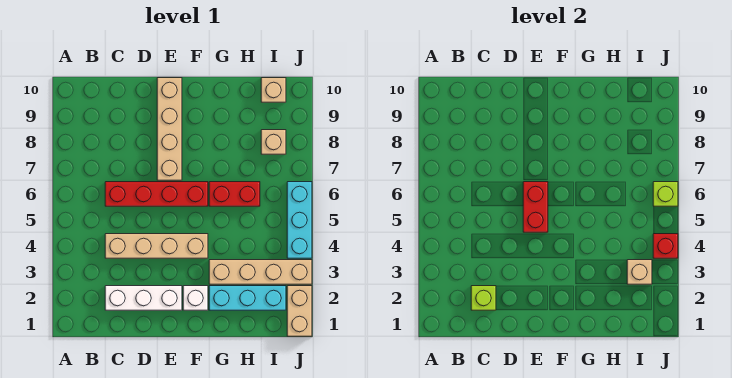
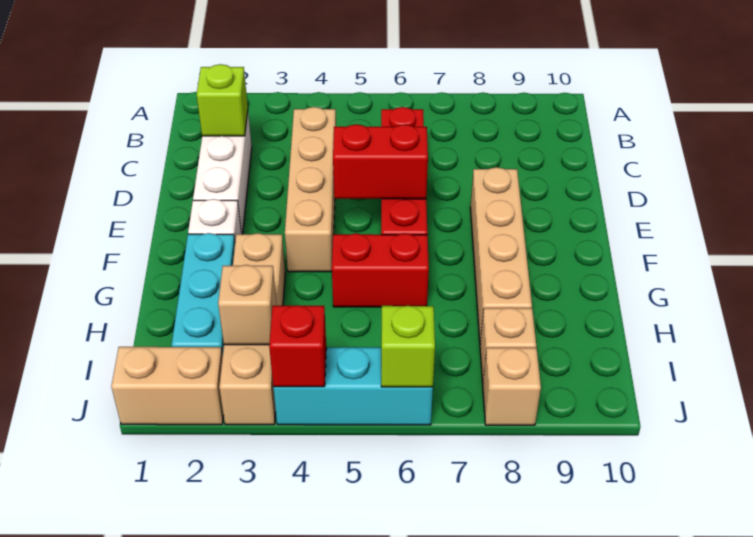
tan brick E7:E10 level 1 -> tan brick E8:H8 level 1
red brick G6:H6 level 1 -> red brick G5:G6 level 1
tan brick I10 level 1 -> tan brick J8 level 1

